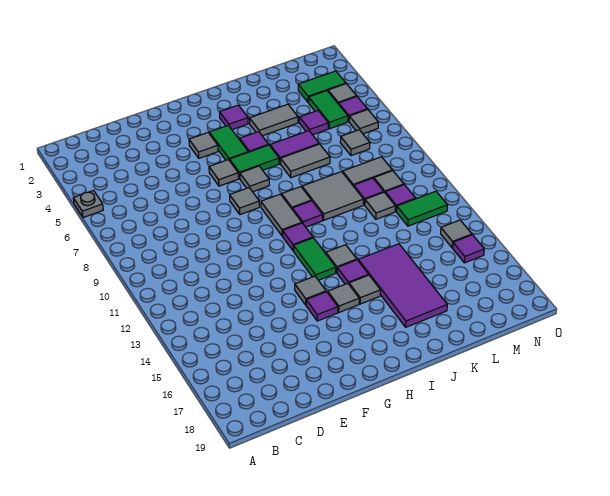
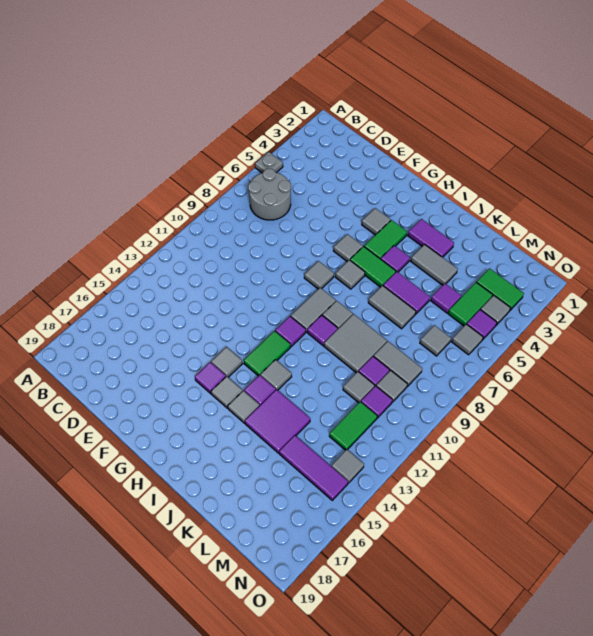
none -> grey round brick B6:C7 level 1
purple tile I3 level 1 -> purple tile I3:J3 level 1
purple tile J14:K17 level 1 -> purple tile J14:K15 level 1
green tile M12:N12 level 1 -> green tile M12:M13 level 1
purple tile N15 level 1 -> purple tile L15:N15 level 1

